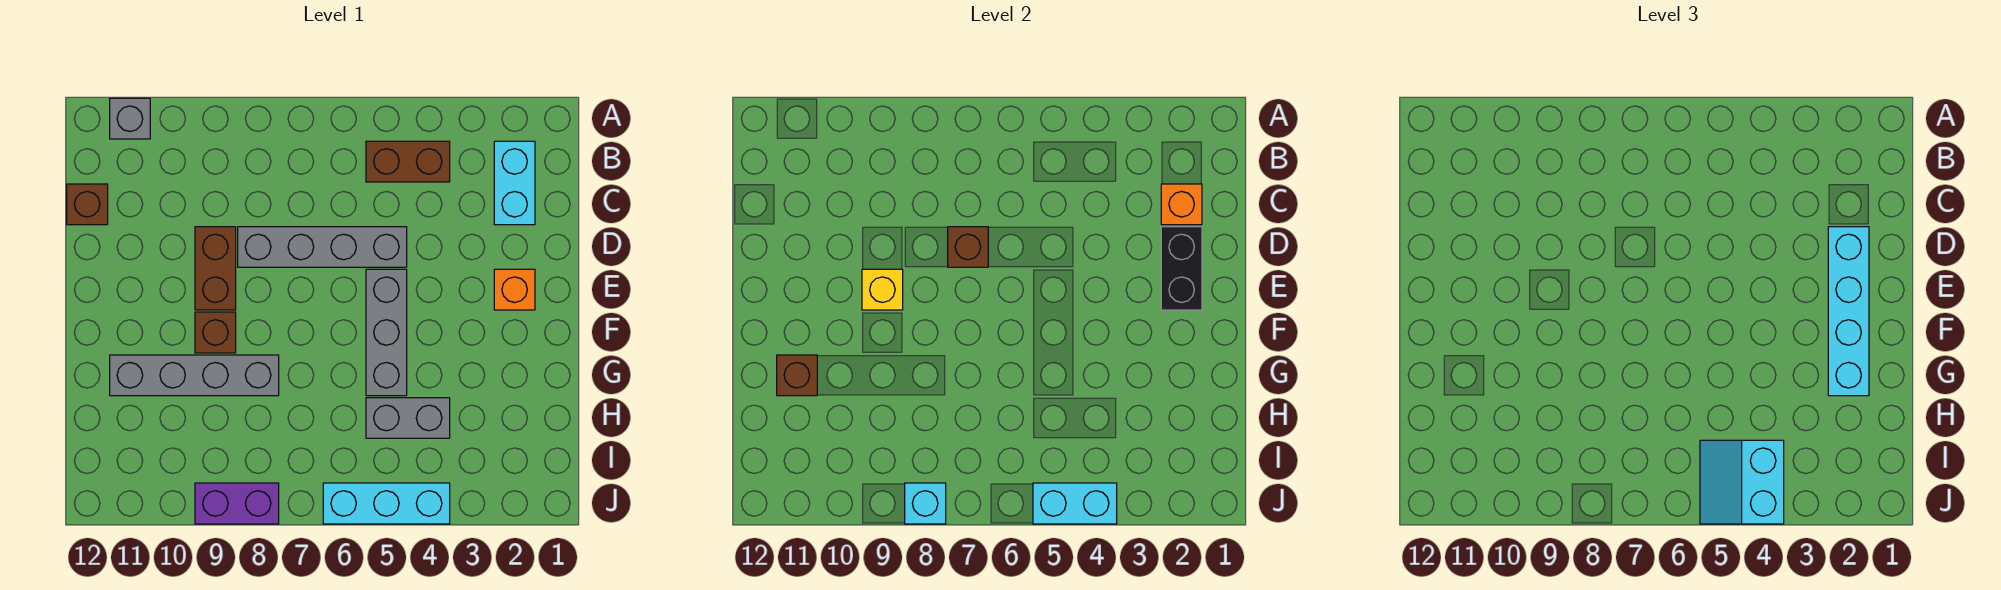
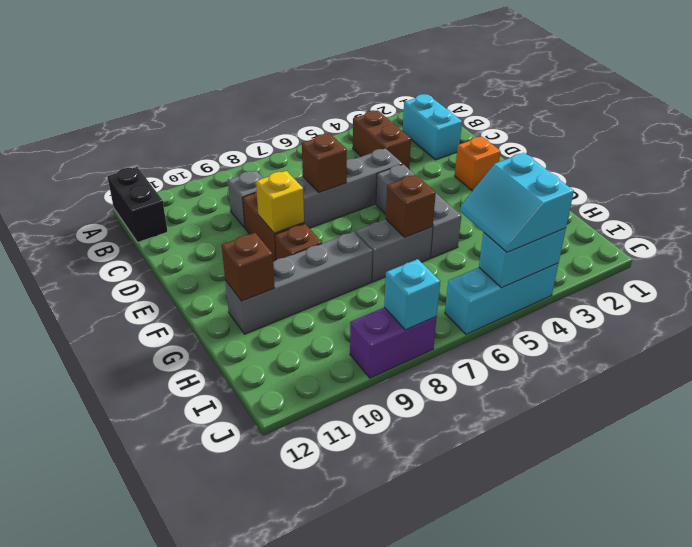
grey brick A11 level 1 -> grey brick C9 level 1
brown brick B4:B5 level 1 -> brown brick B4:C4 level 1
orange brick C2 level 2 -> none
brown brick C12 level 1 -> brown brick G6 level 2
black brick D2:E2 level 2 -> black brick A12:B12 level 1
cyan brick D2:G2 level 3 -> none
grey brick H4:H5 level 1 -> grey brick G6:G7 level 1

